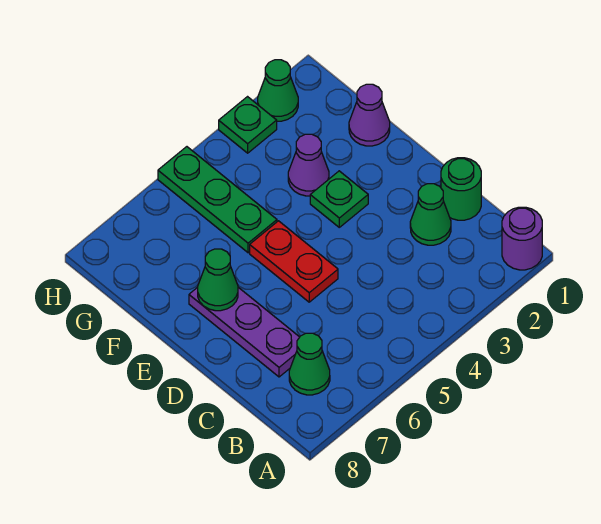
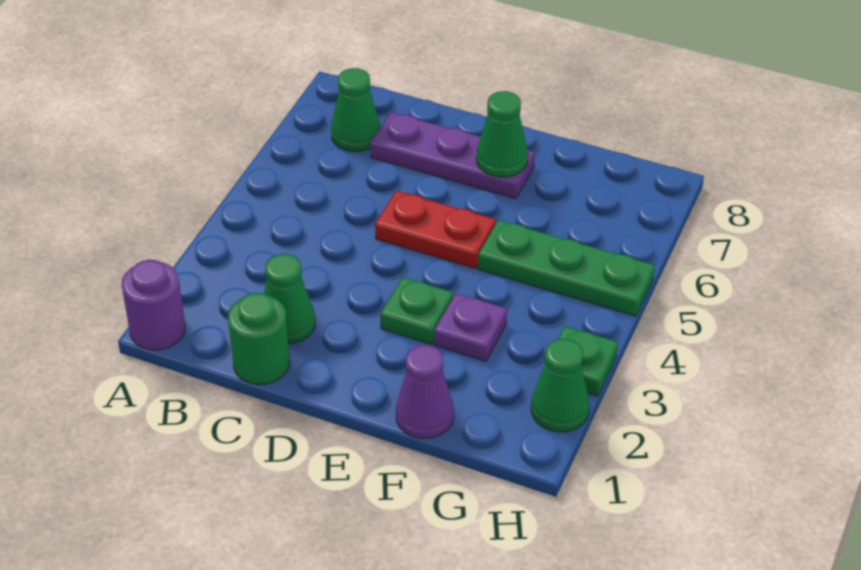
purple cone F3 level 1 -> purple plate F3 level 1

